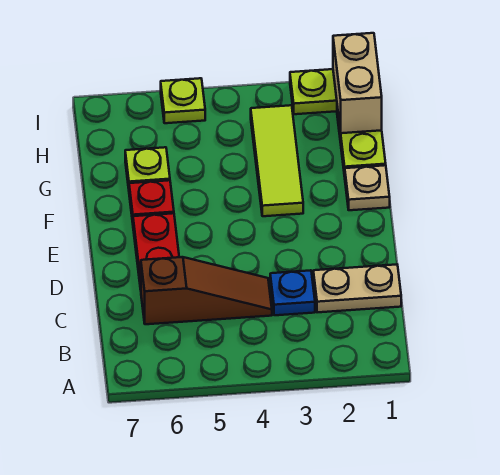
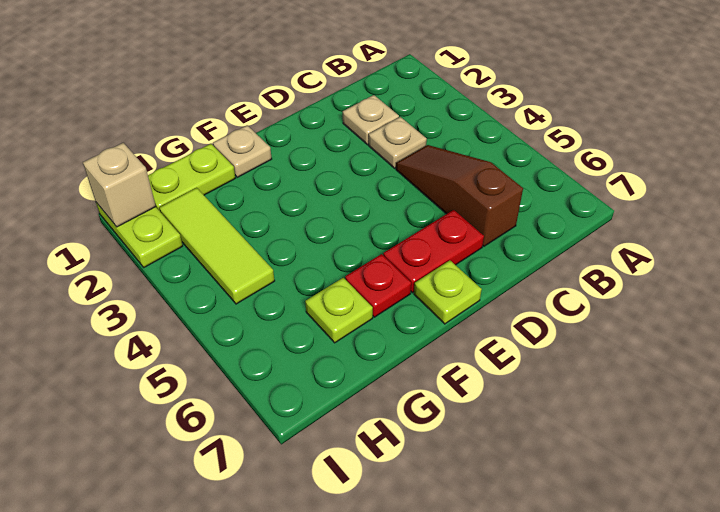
tan plate C1:C2 level 1 -> tan plate C2 level 1
blue plate C3 level 1 -> tan plate C3 level 1
lime tile F3:H3 level 1 -> lime tile H2:H4 level 1
tan brick H1:I1 level 2 -> tan brick I1 level 2
lime plate I5 level 1 -> lime plate E7 level 1

